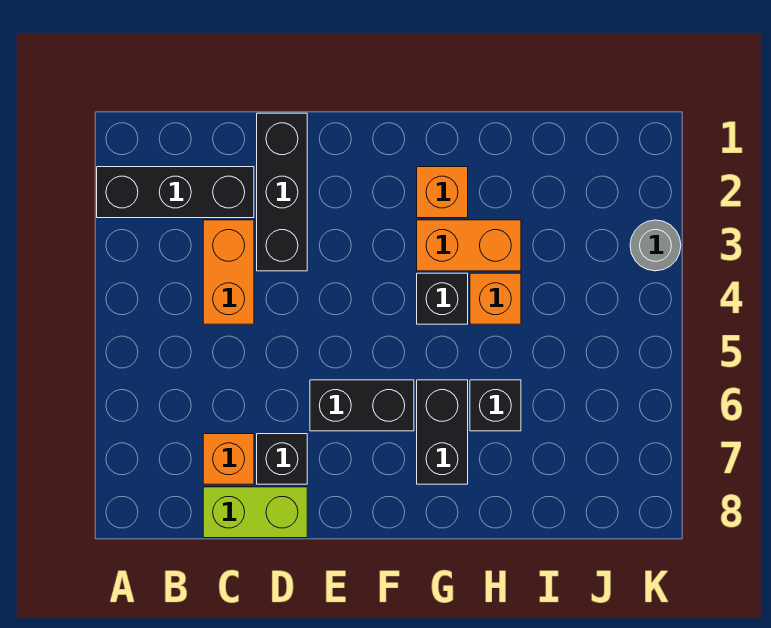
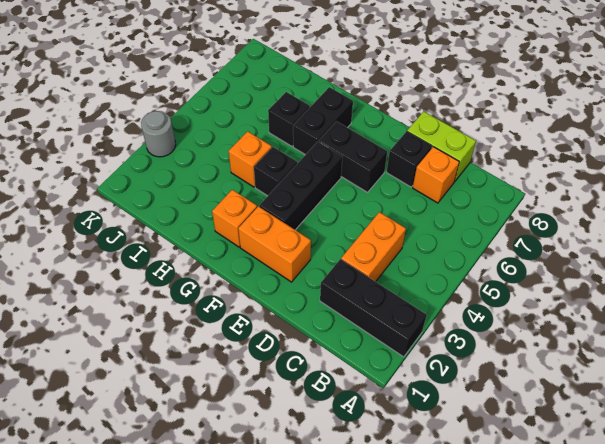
black brick D1:D3 level 1 -> black brick F3:F5 level 1
orange brick G3:H3 level 1 -> orange brick E2:F2 level 1

